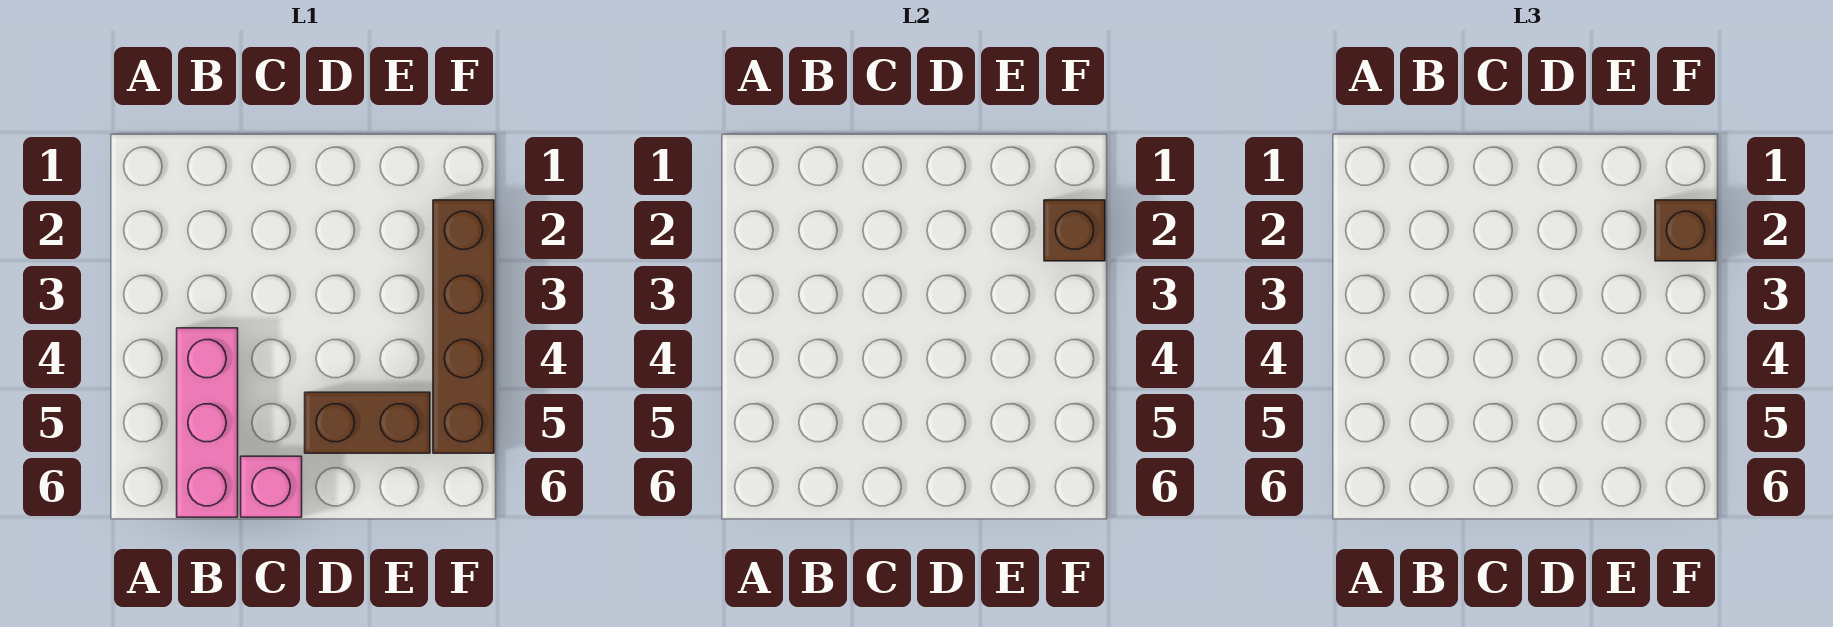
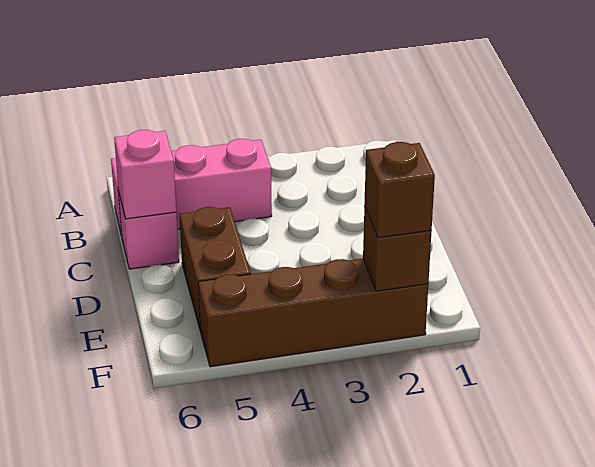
none -> pink brick C6 level 2

